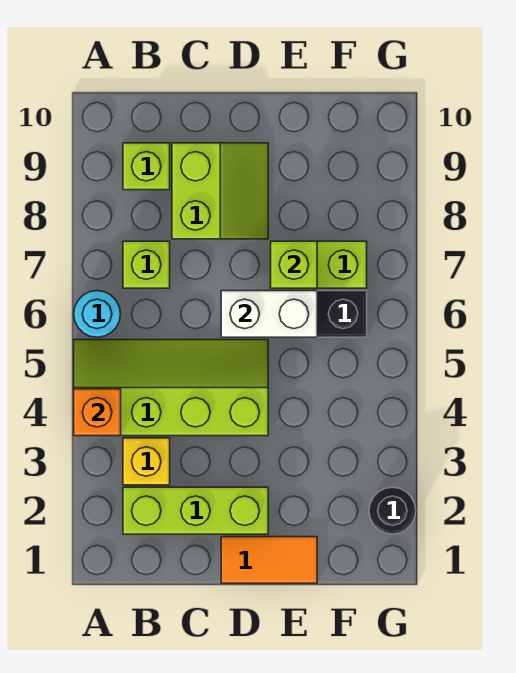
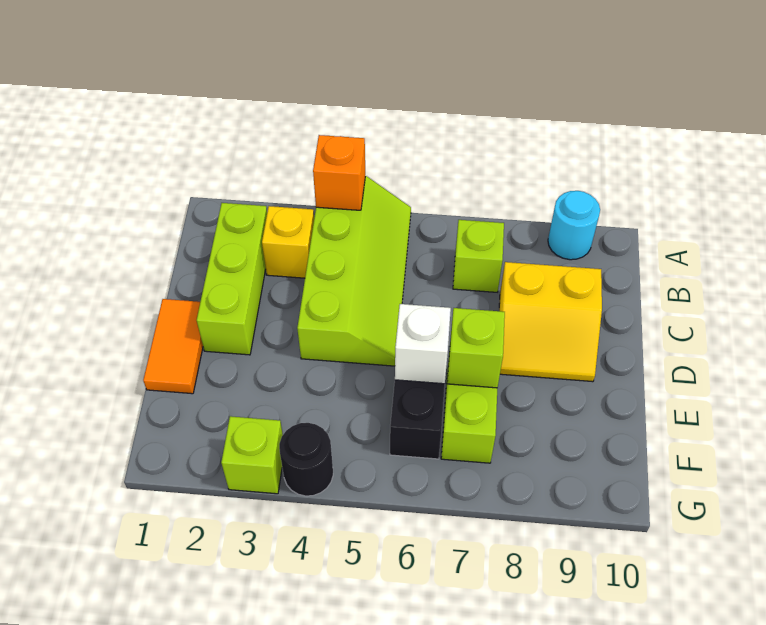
cyan round brick A6 level 1 -> cyan round brick A9 level 1
lime brick B9 level 1 -> lime brick G3 level 1
lime slope C8:D9 level 1 top C -> yellow slope C8:D9 level 1 top C
white brick D6:E6 level 2 -> white brick E6 level 2
black round brick G2 level 1 -> black round brick G4 level 1

